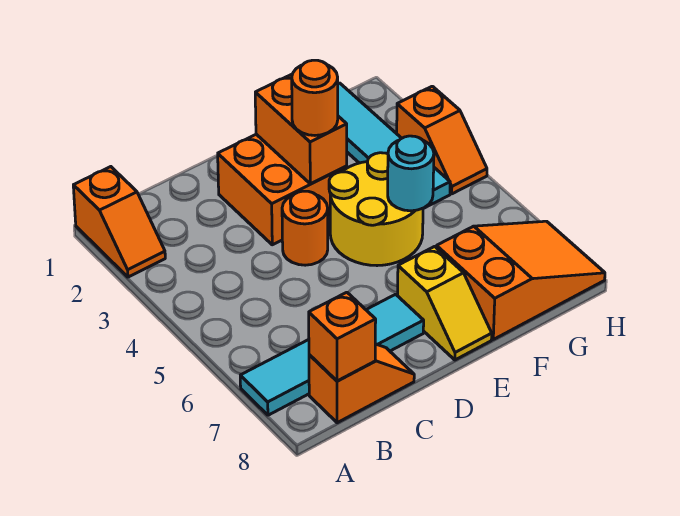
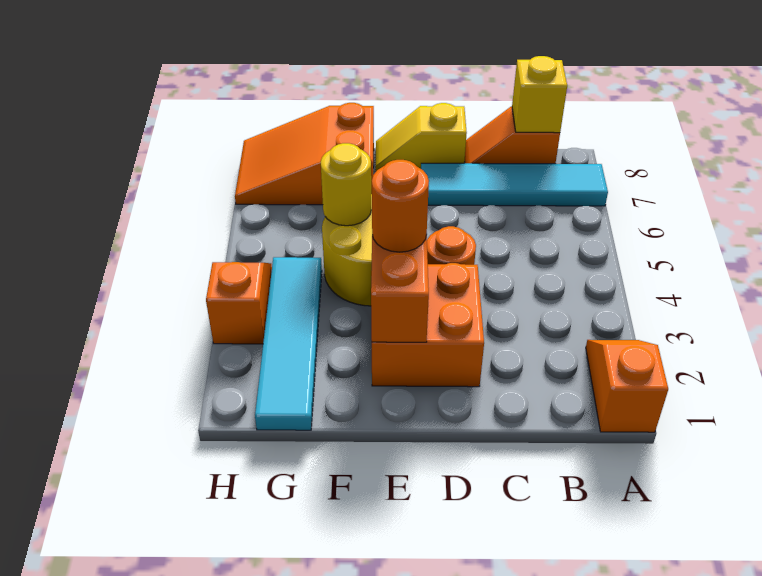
orange brick B8 level 2 -> yellow brick B8 level 2
yellow slope E7:E8 level 1 top 7 -> yellow slope D8:E8 level 1 top D
cyan round brick F5 level 2 -> yellow round brick F5 level 2

